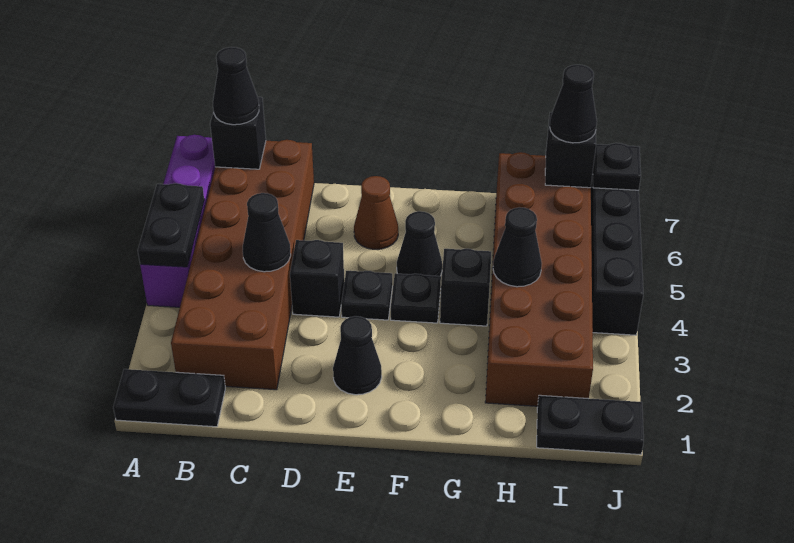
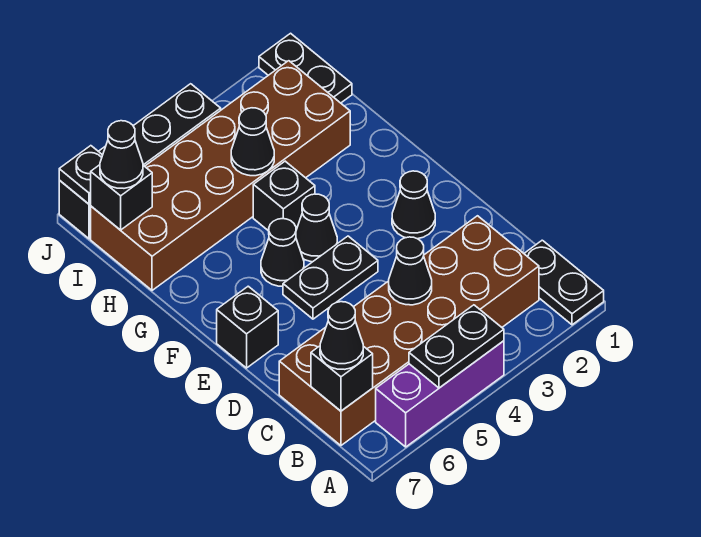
purple brick A4:A7 level 1 -> purple brick A4:A6 level 1
black brick D4 level 1 -> black brick E7 level 1
black plate E4 level 1 -> black plate E4:E5 level 1
brown cone E6 level 1 -> none
black plate F4 level 1 -> black cone F4 level 1

